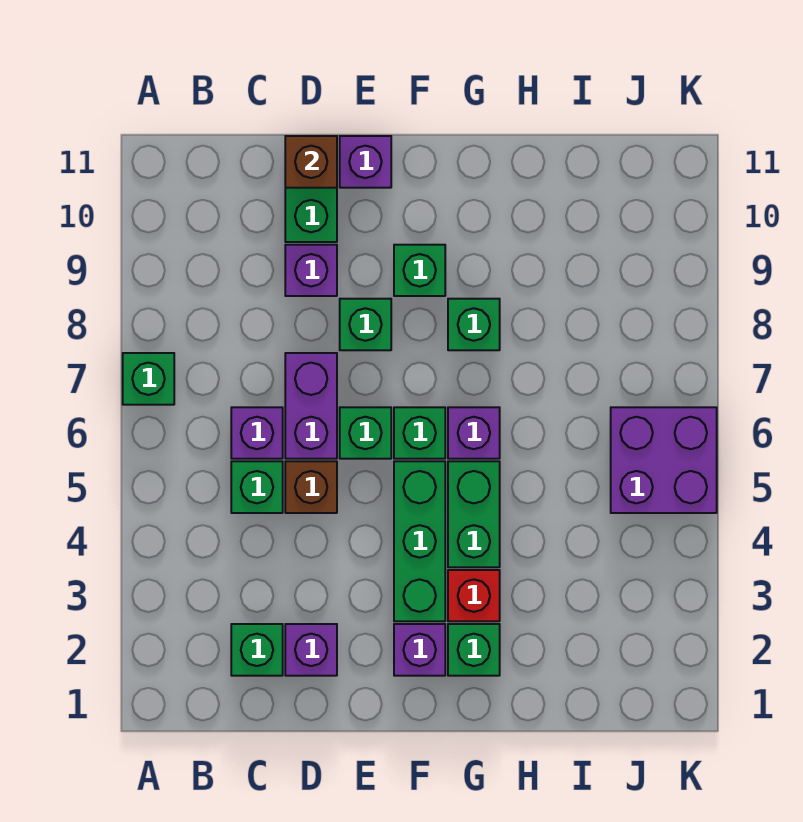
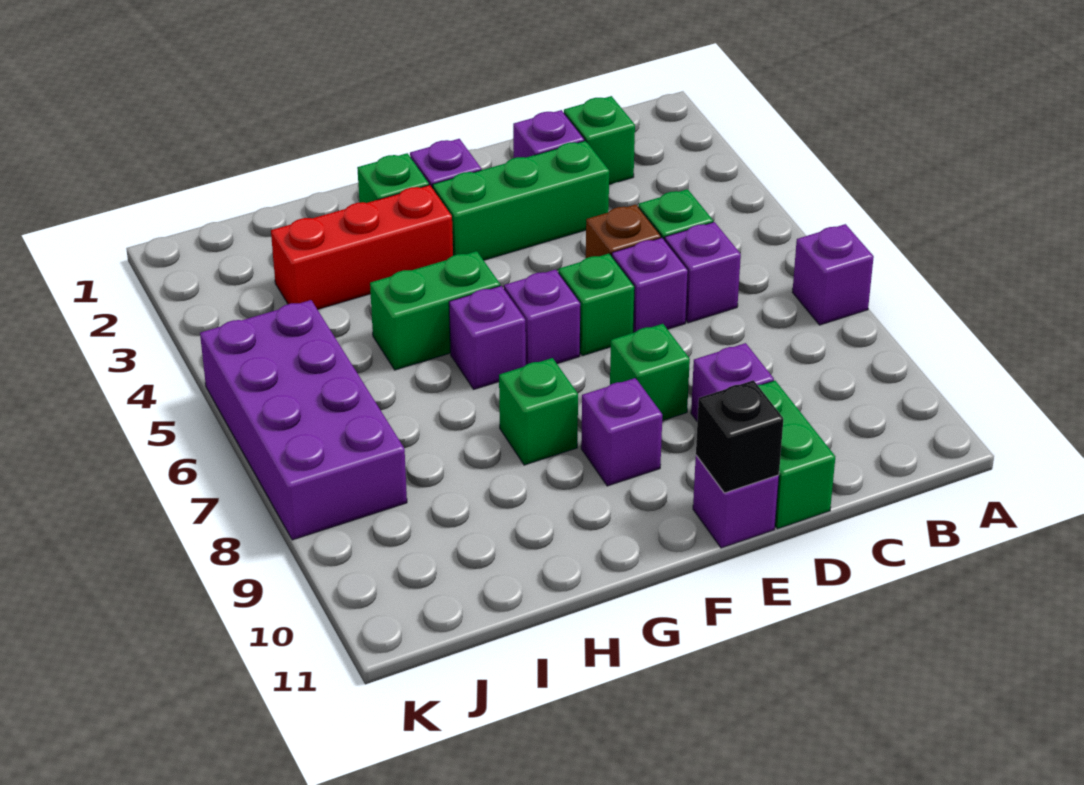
green brick A7 level 1 -> purple brick A7 level 1
purple brick D6:D7 level 1 -> purple brick D6 level 1
brown brick D11 level 2 -> none
none -> black brick E11 level 2
green brick F3:F5 level 1 -> green brick D3:F3 level 1
green brick F6 level 1 -> purple brick F6 level 1
green brick F9 level 1 -> purple brick F9 level 1
red brick G3 level 1 -> red brick G3:I3 level 1
green brick G4:G5 level 1 -> green brick G5:H5 level 1
purple brick J5:K6 level 1 -> purple brick J5:K8 level 1

